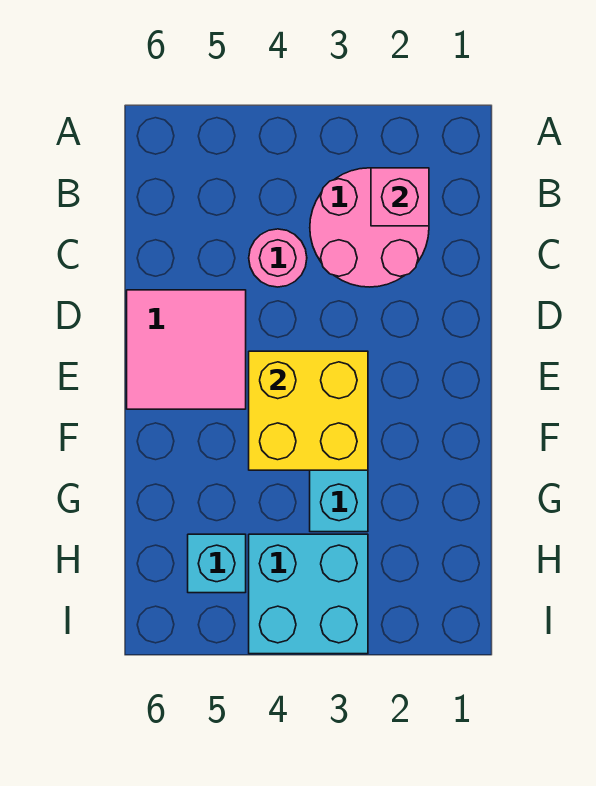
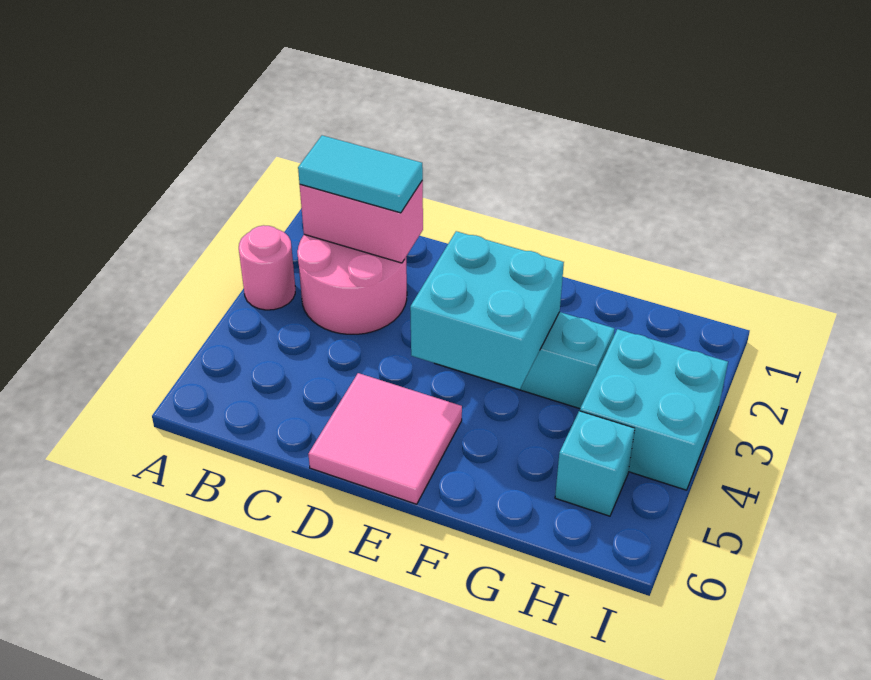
pink brick B2 level 2 -> pink brick B2:C2 level 2
none -> cyan tile B2:C2 level 3
pink round brick C4 level 1 -> pink round brick A3 level 1
yellow brick E3:F4 level 2 -> cyan brick E3:F4 level 2

